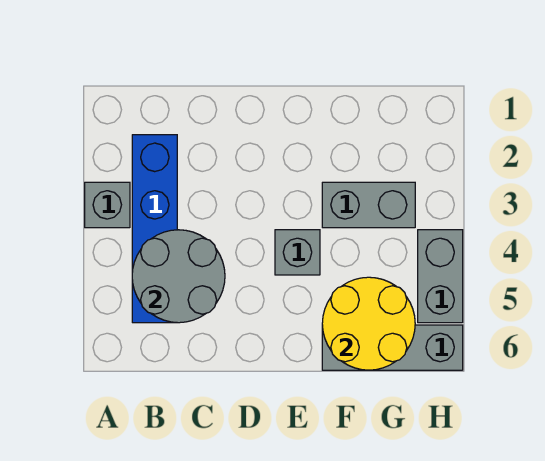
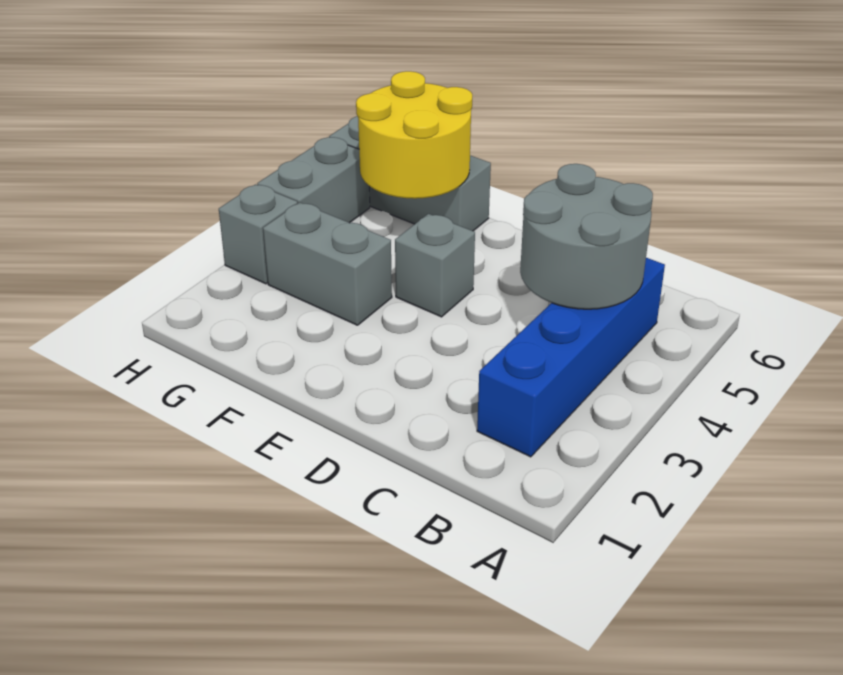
grey brick A3 level 1 -> grey brick H3 level 1

